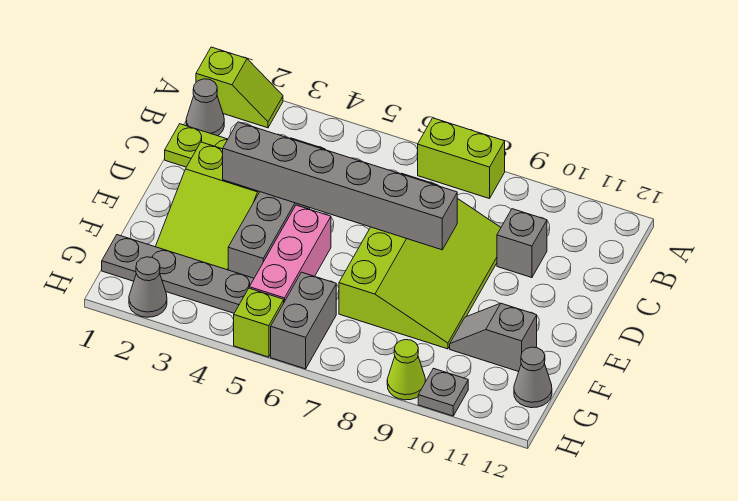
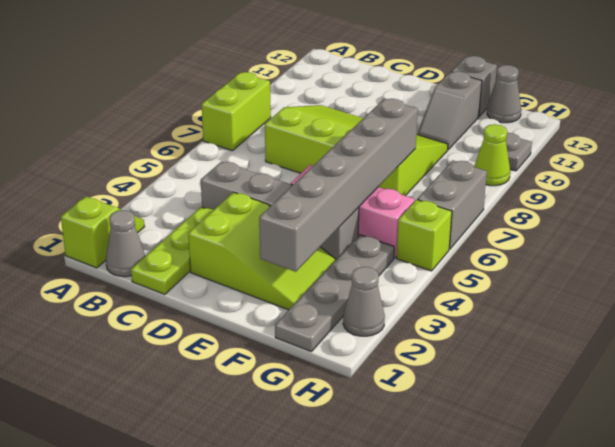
grey brick C10 level 1 -> grey brick F12 level 1
grey brick D3:D8 level 2 -> grey brick F2:F7 level 2
grey brick G6:H6 level 1 -> grey brick H6:H7 level 1

